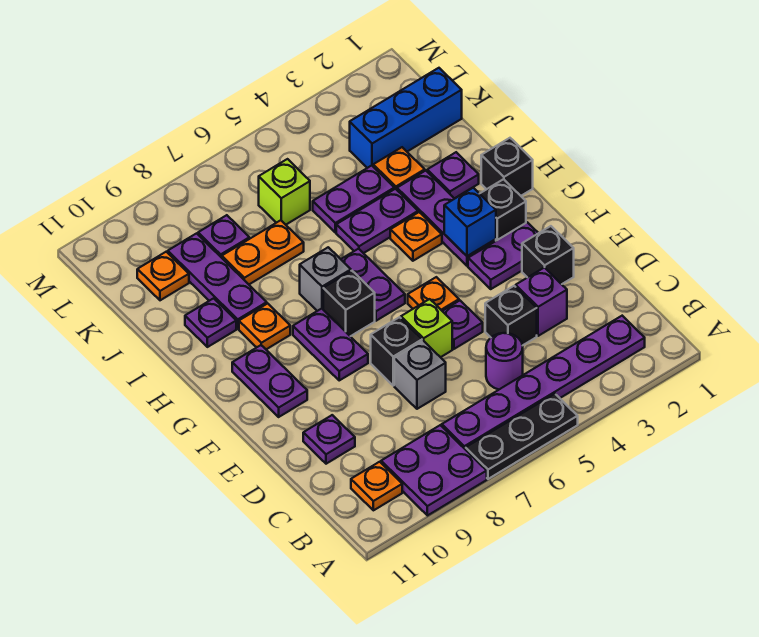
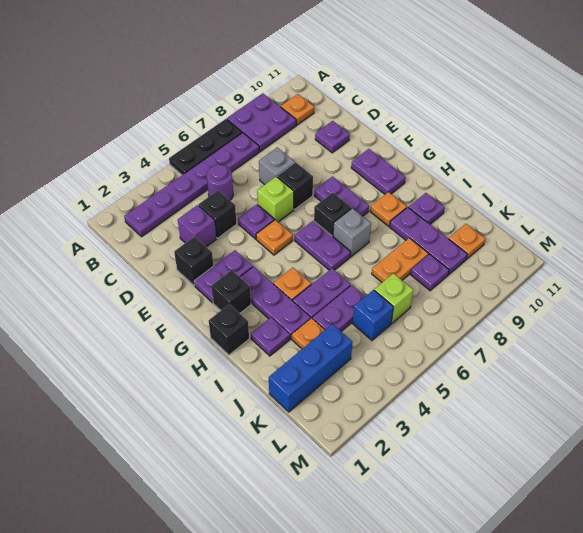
blue brick G3 level 2 -> blue brick K5 level 1

